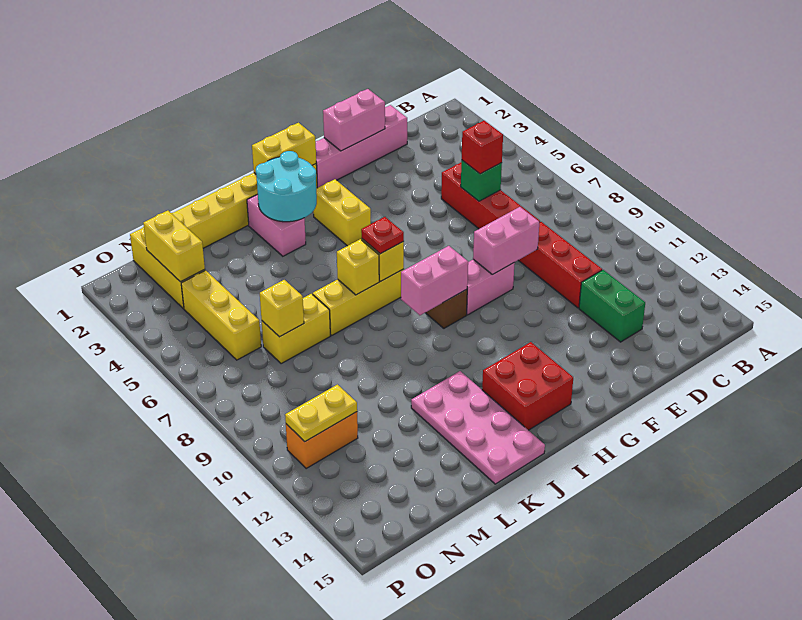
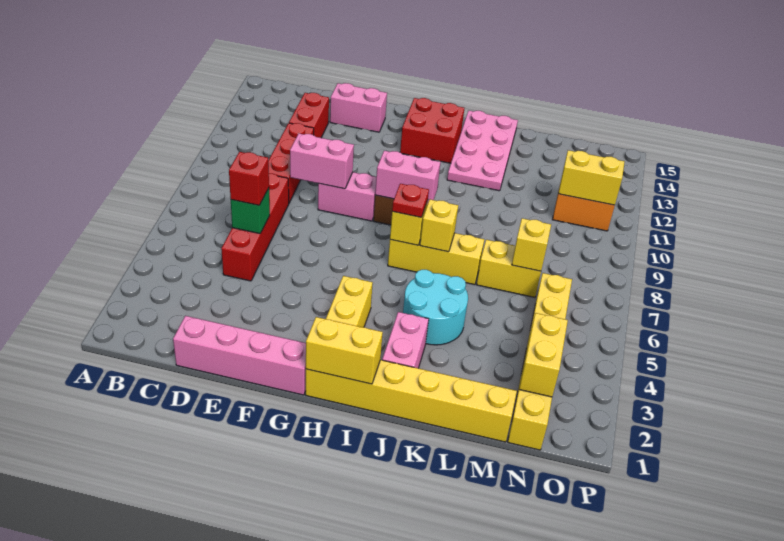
green brick D12:D13 level 1 -> red brick D12:D13 level 1
pink brick E1:F1 level 2 -> pink brick E14:F14 level 1
cyan round brick I2:J3 level 2 -> cyan round brick J4:K5 level 1
yellow plate N11:O11 level 2 -> yellow brick N11:O11 level 2

